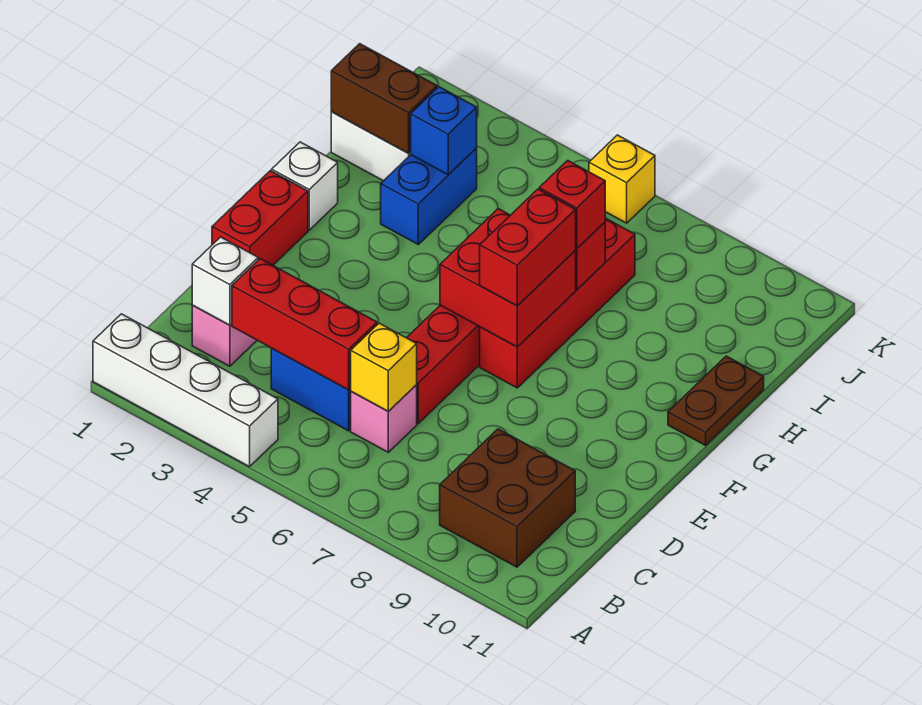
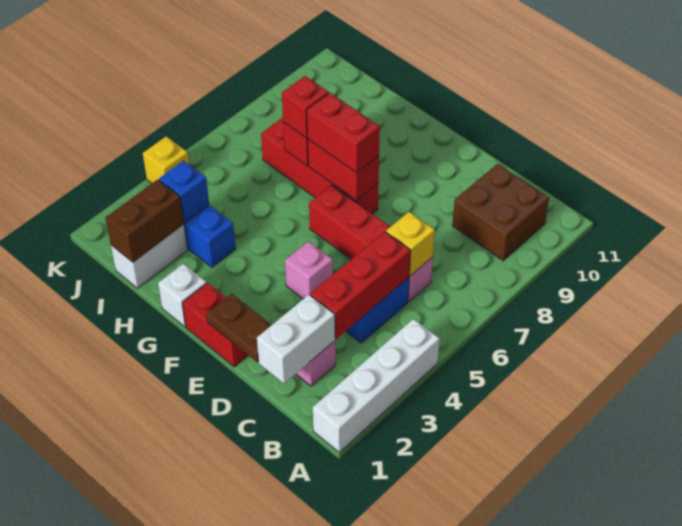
white brick C2 level 2 -> white brick C1:C2 level 2
none -> pink brick E4 level 1
red brick F6:G7 level 2 -> red brick F7:G7 level 2
brown plate G11:H11 level 1 -> brown plate D1:E1 level 2
yellow brick K6 level 1 -> yellow brick K4 level 1

